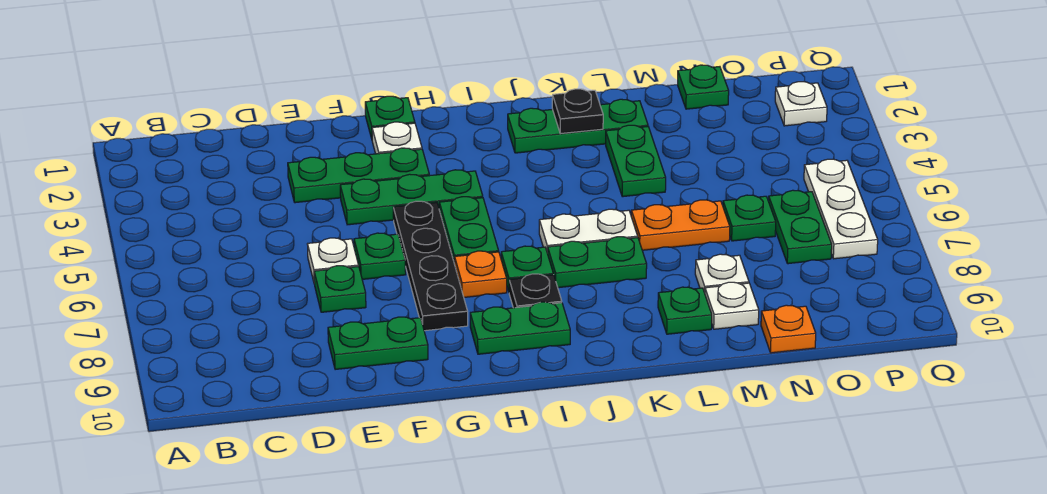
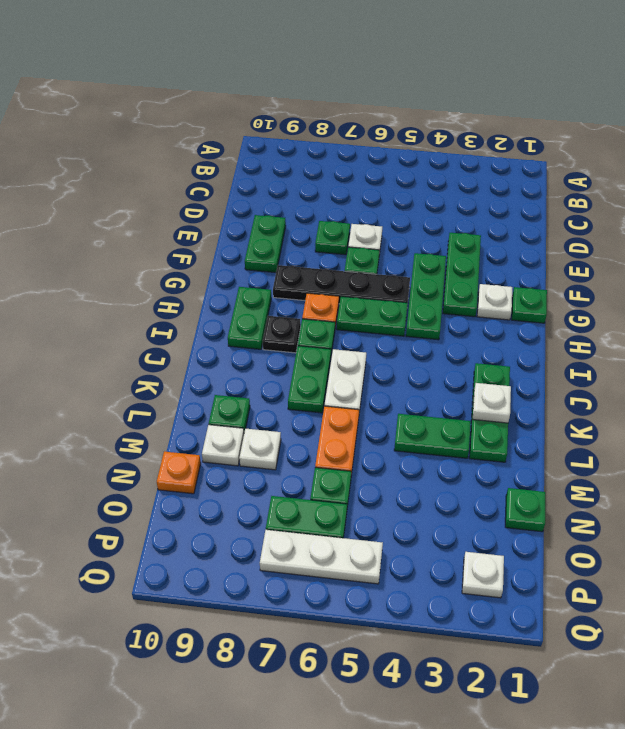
black plate K2 level 2 -> white plate K2 level 2

